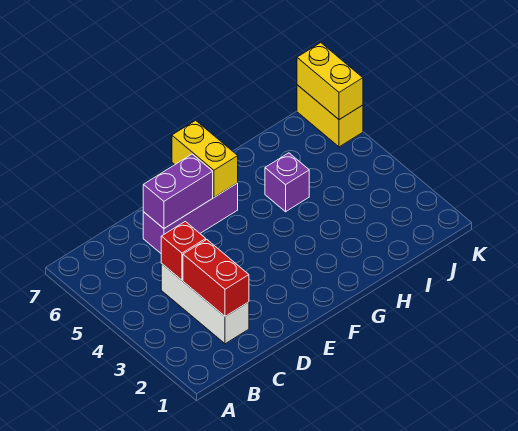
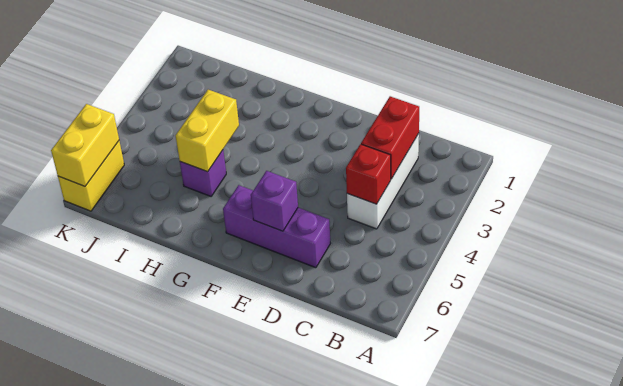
purple brick D6:E6 level 2 -> purple brick E6 level 2
yellow brick F6:F7 level 2 -> yellow brick H4:H5 level 2

